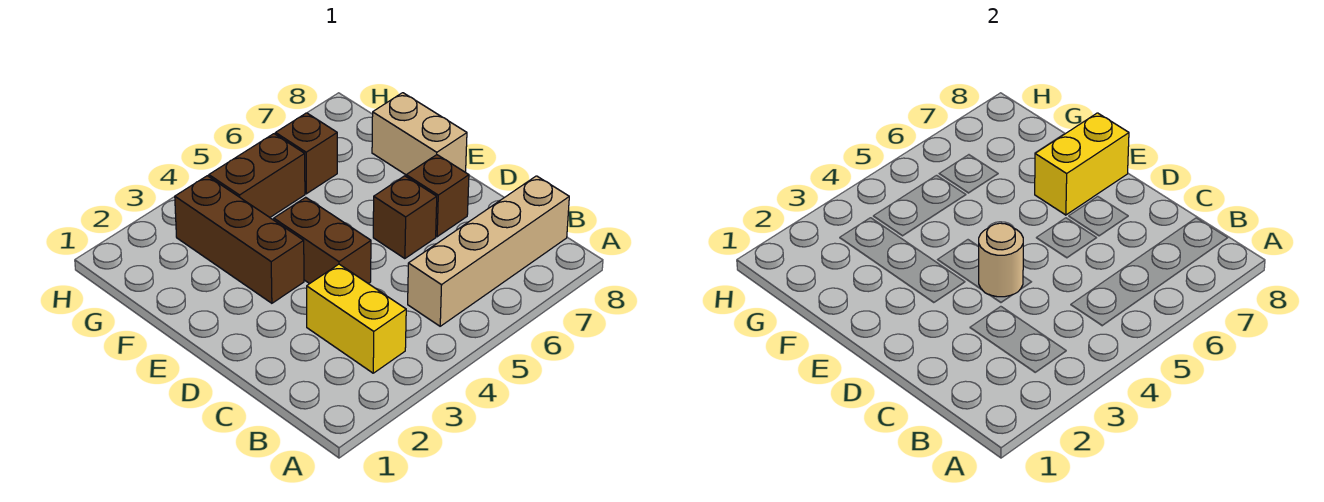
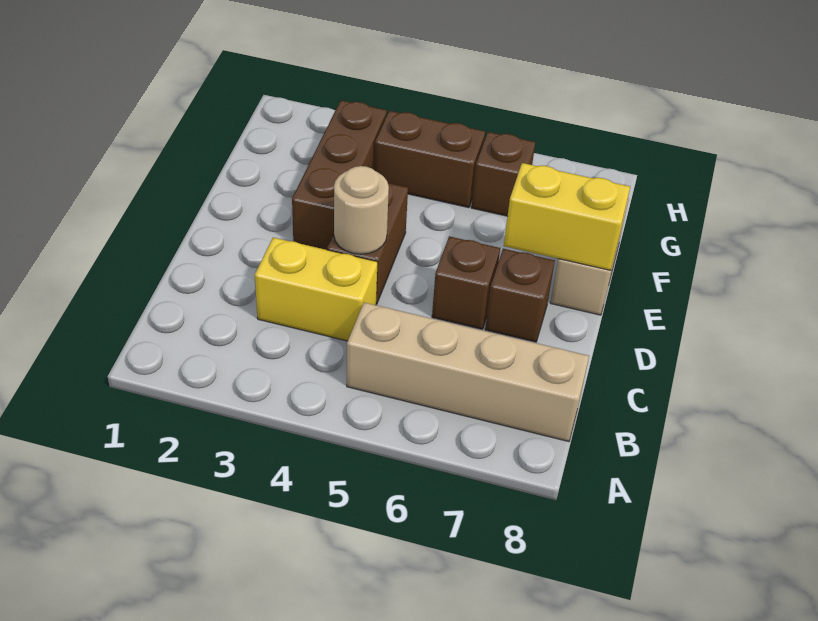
yellow brick B3:C3 level 1 -> yellow brick C3:C4 level 1

